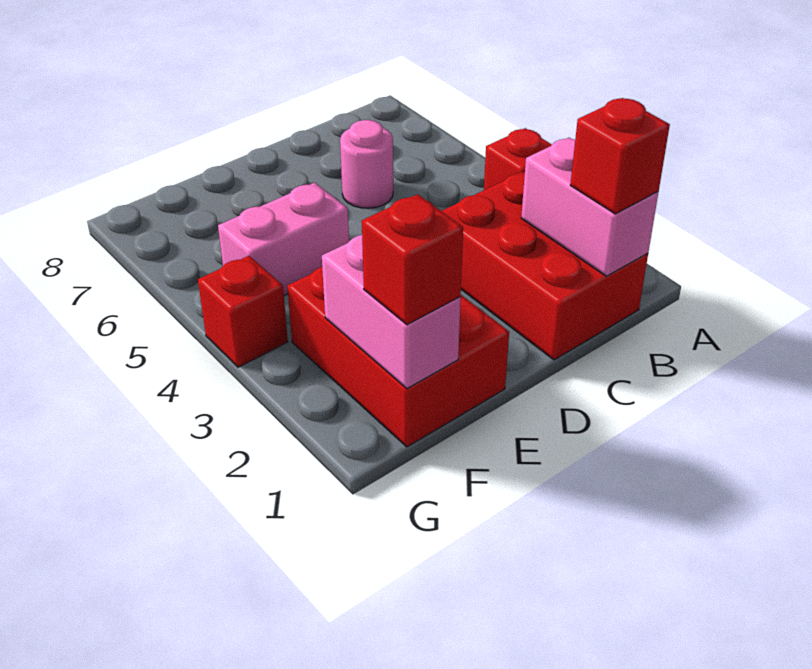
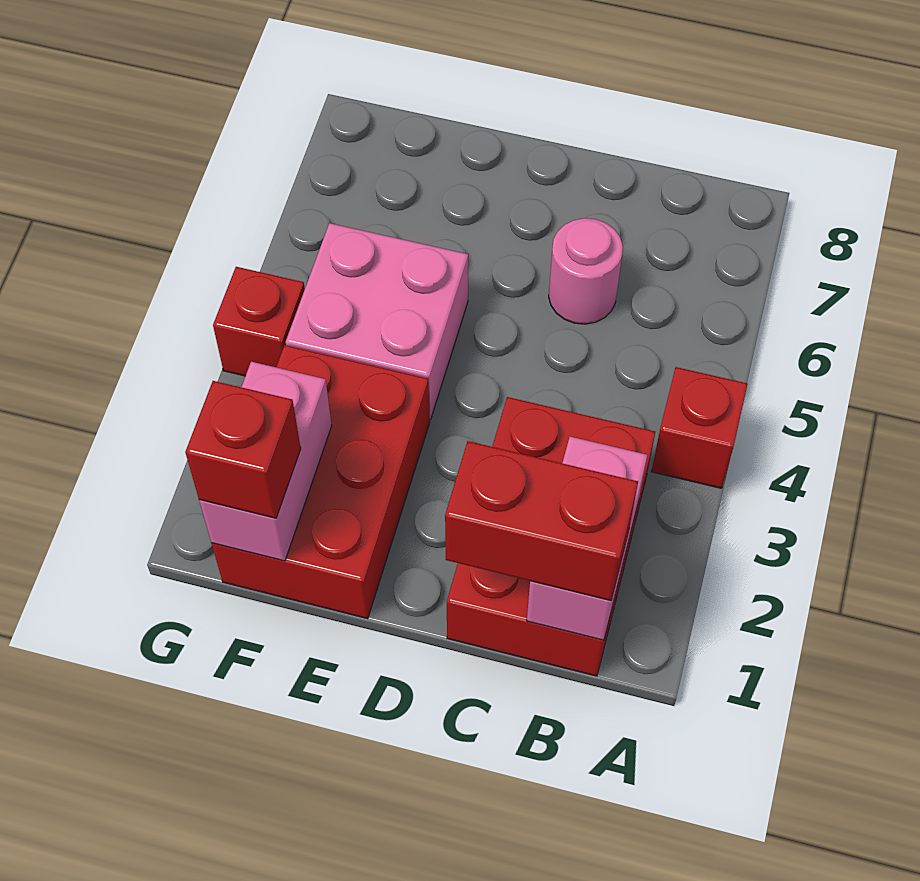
red brick B1 level 3 -> red brick B1:C1 level 3
pink brick E5:F5 level 1 -> pink brick E4:F5 level 1

